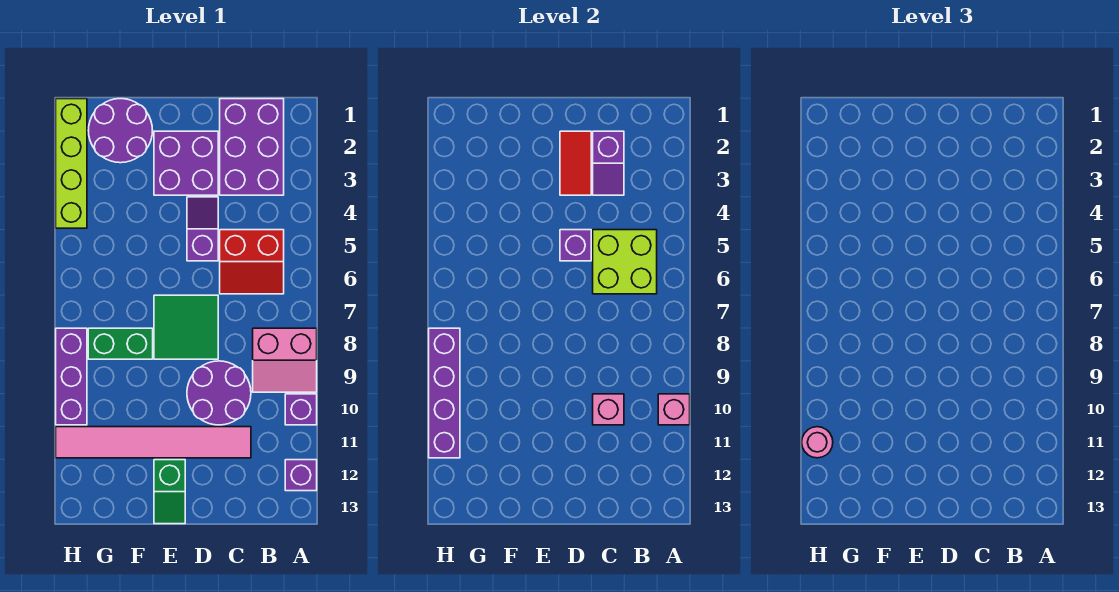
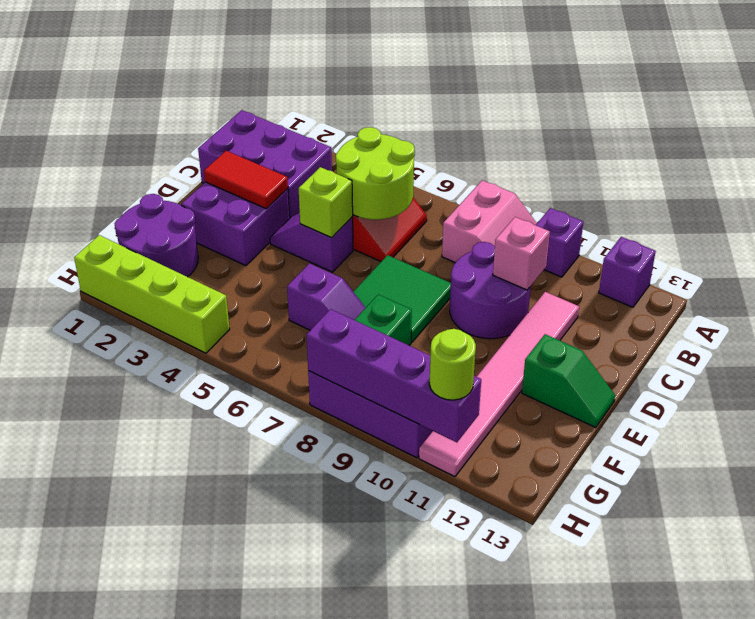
pink brick A10 level 2 -> none
lime brick B5:C6 level 2 -> lime round brick B5:C6 level 2
purple slope C2:C3 level 2 top 2 -> purple slope F6:F7 level 1 top 6
purple brick D5 level 2 -> lime brick D5 level 2
pink round brick H11 level 3 -> lime round brick H11 level 3

